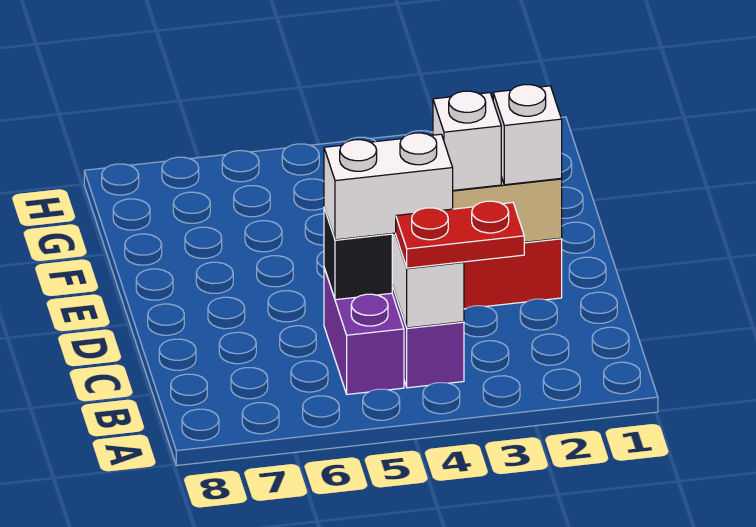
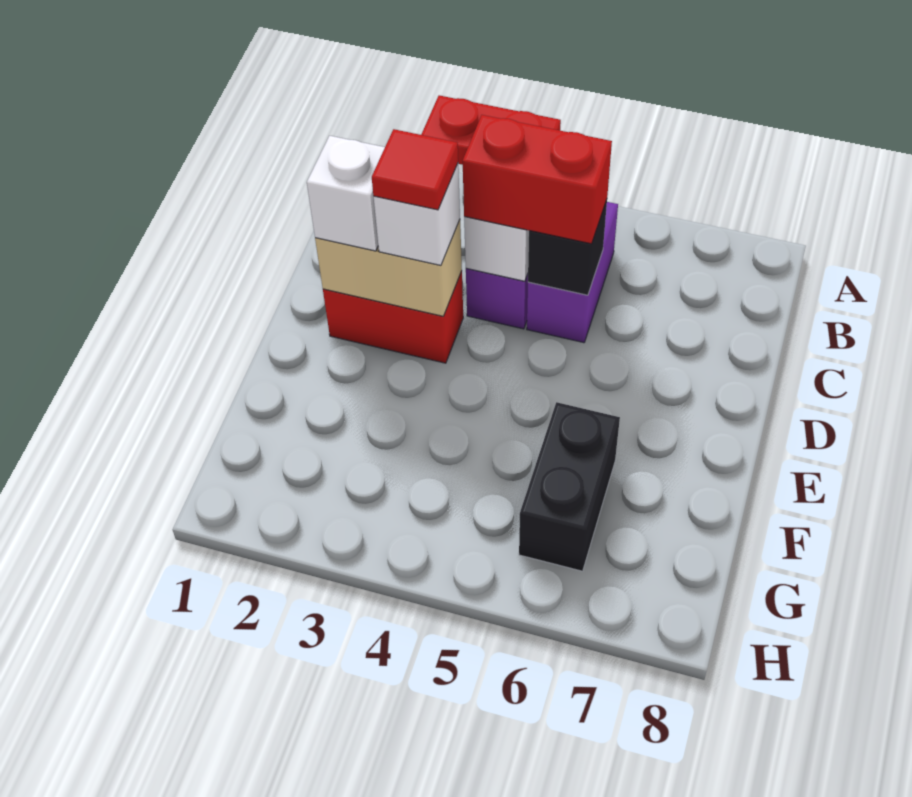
white brick C4:C5 level 3 -> red brick C4:C5 level 3
none -> red tile D3 level 4
none -> black brick F6:G6 level 1

